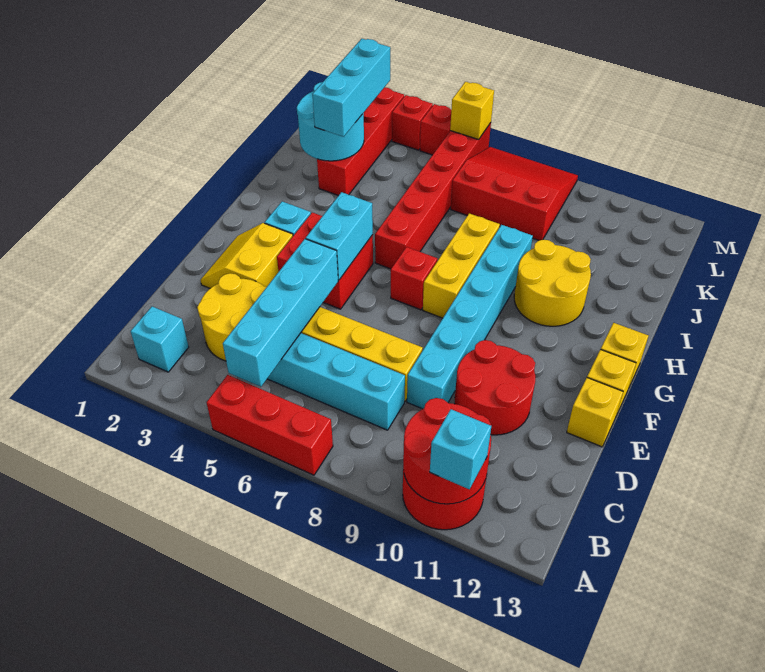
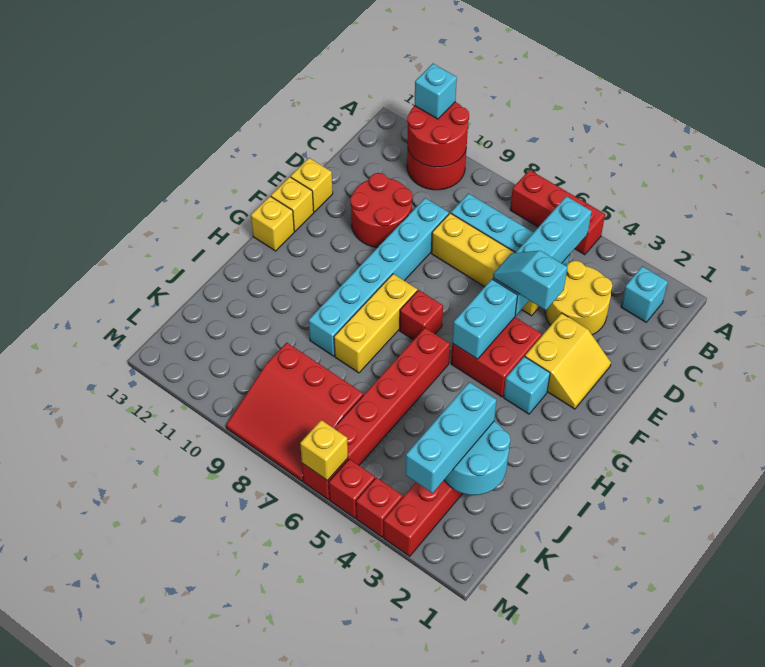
none -> cyan slope E4:E5 level 3 top 4
yellow round brick H10:I11 level 1 -> none

